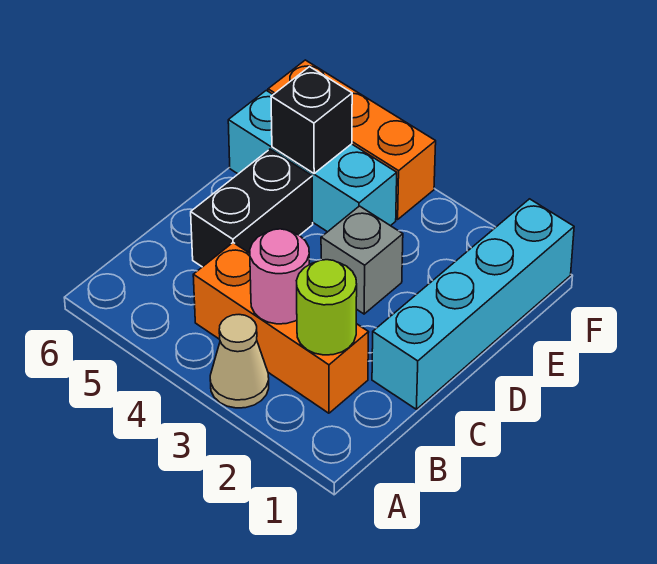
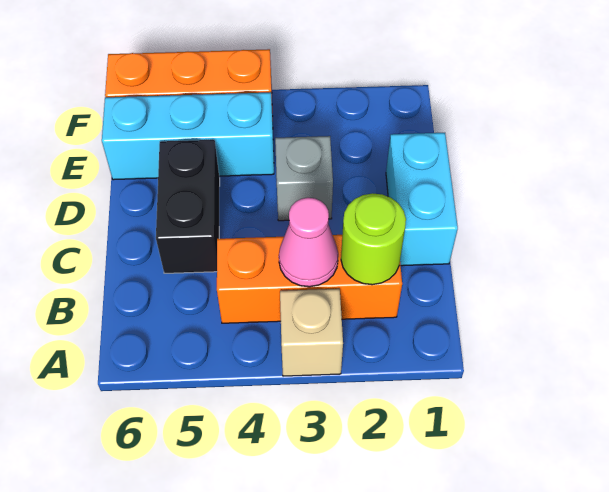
tan cone A3 level 1 -> tan brick A3 level 1
pink round brick B3 level 2 -> pink cone B3 level 2
cyan brick C1:F1 level 1 -> cyan brick C1:D1 level 1
black brick E5 level 2 -> none

